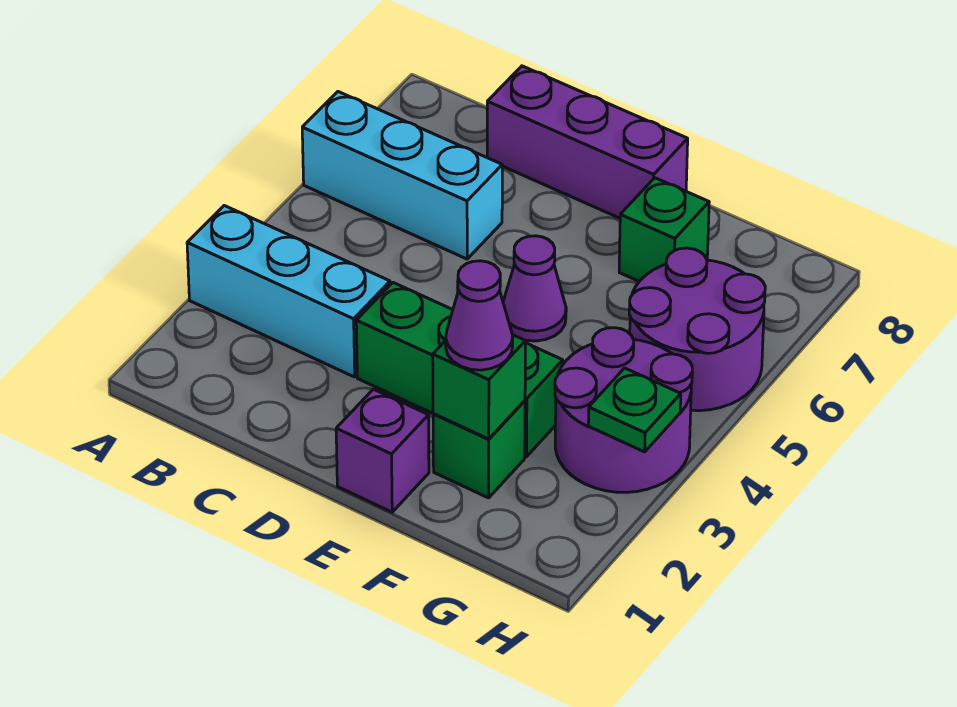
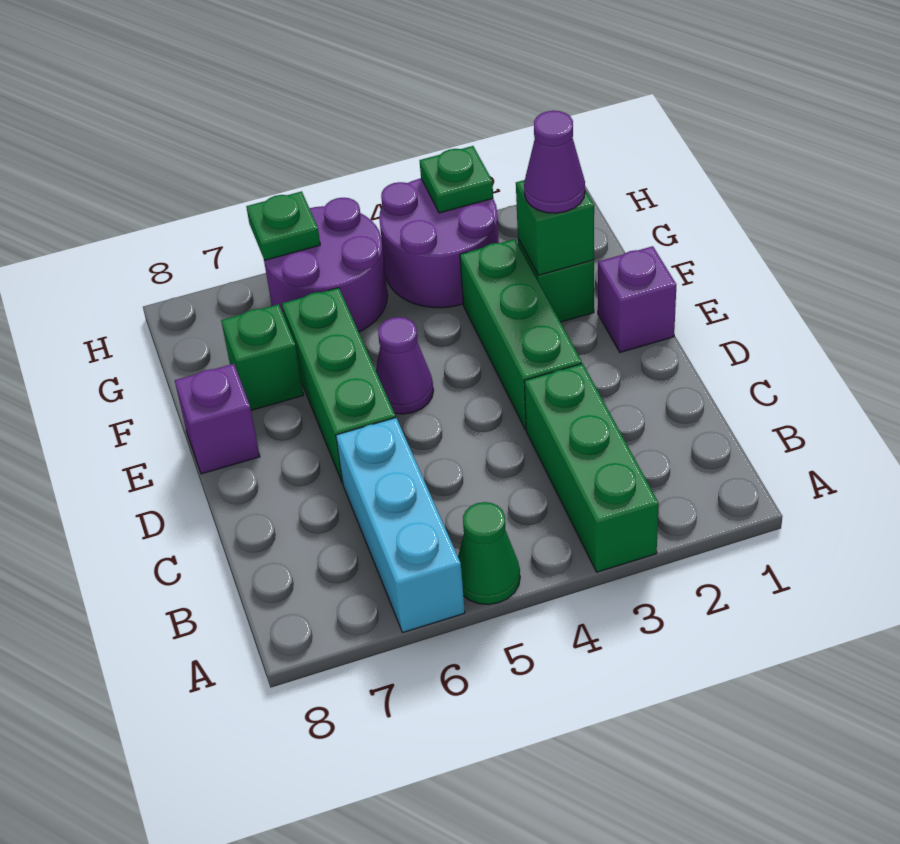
cyan brick A3:C3 level 1 -> green brick A3:C3 level 1
none -> green cone A5 level 1
purple brick C8:E8 level 1 -> purple brick E8 level 1
none -> green brick D6:F6 level 1
none -> green plate H6 level 2

